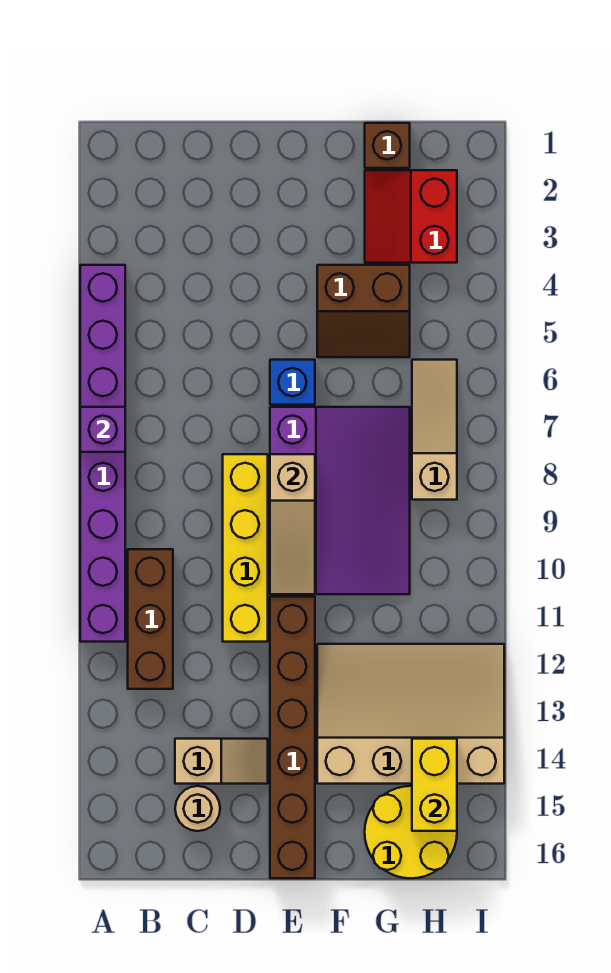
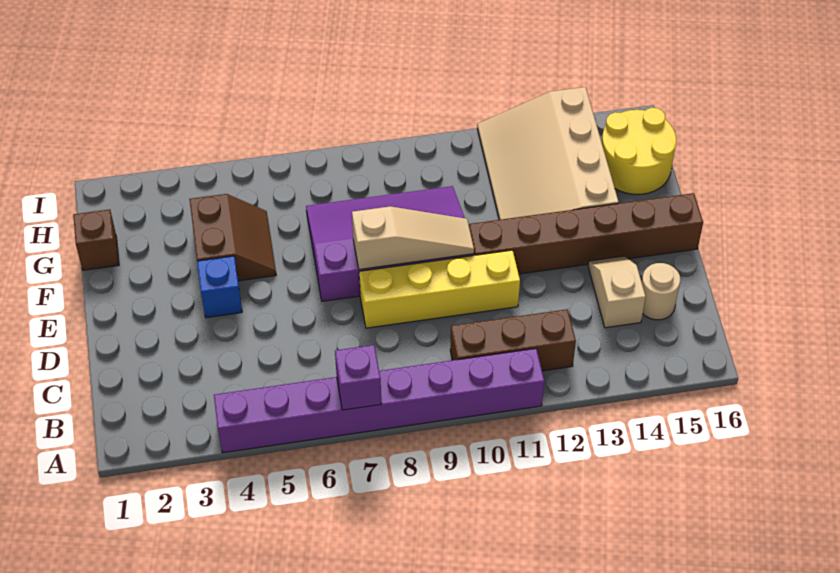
blue brick E6 level 1 -> blue brick E4 level 1
red slope G2:H3 level 1 top H -> none
tan slope H6:H8 level 1 top 8 -> none
yellow brick H14:H15 level 2 -> none

